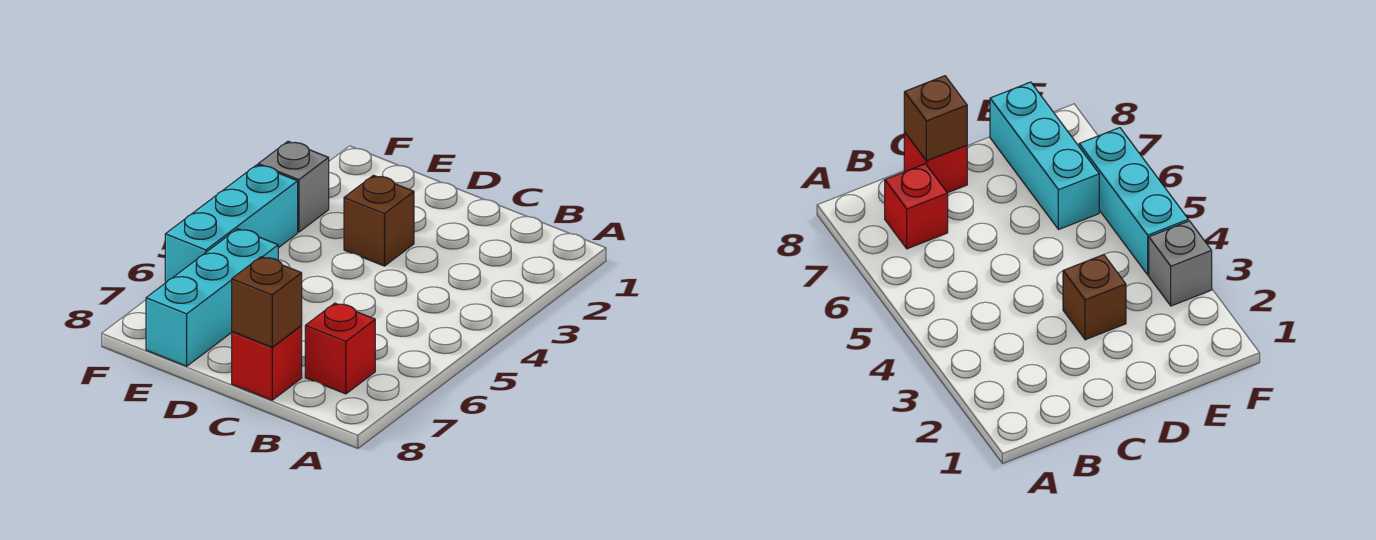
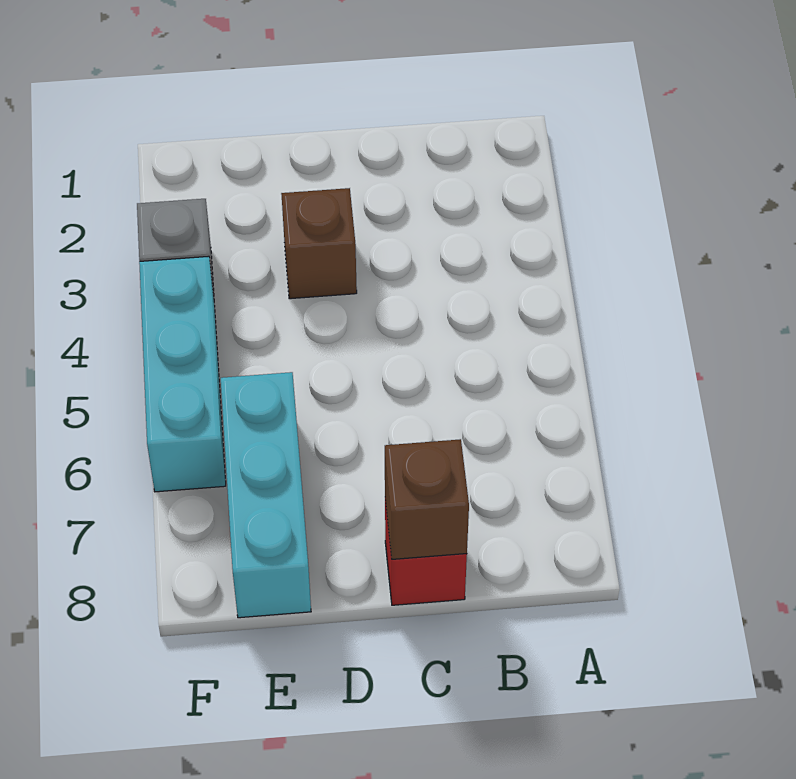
red brick B7 level 1 -> none

